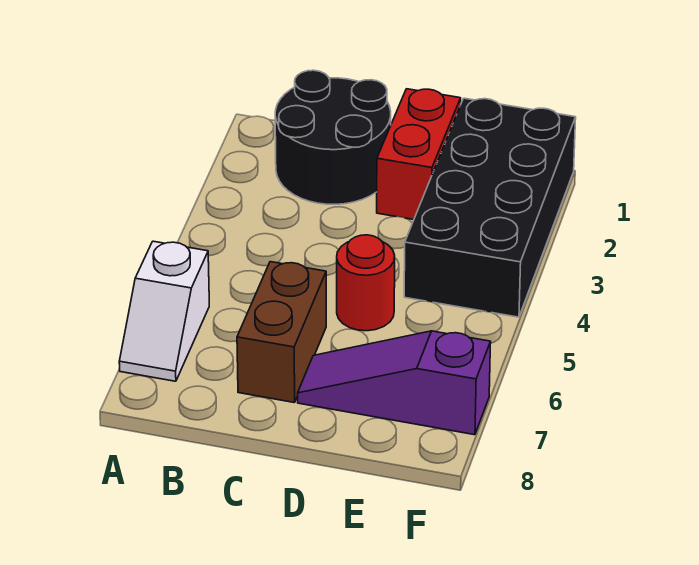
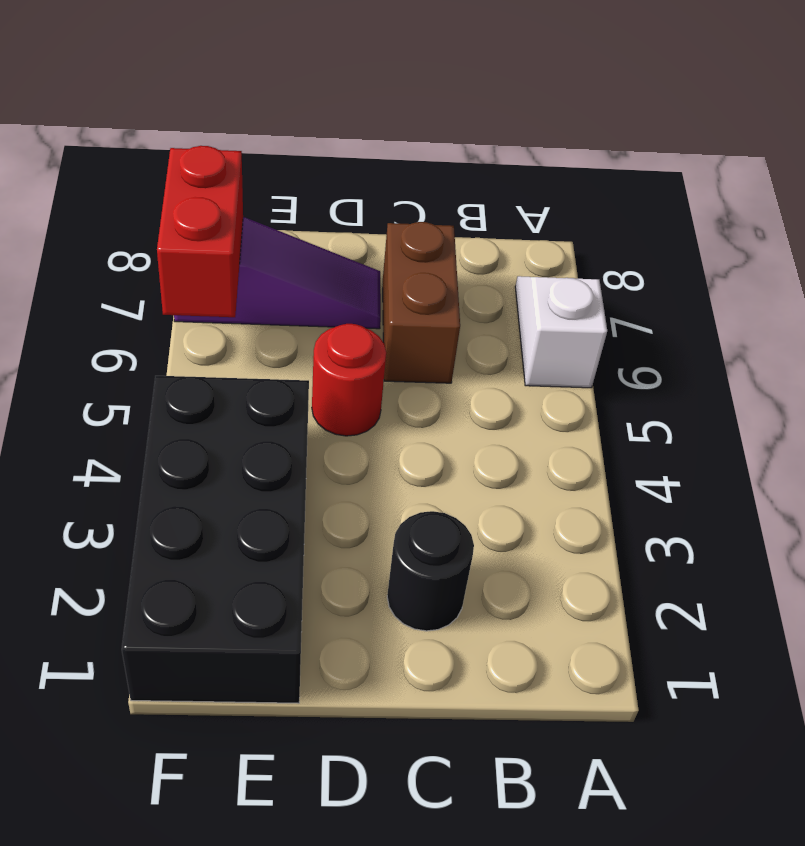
black round brick B1:C2 level 1 -> black round brick C2 level 1
red brick D1:D2 level 1 -> red brick F6:F7 level 2

